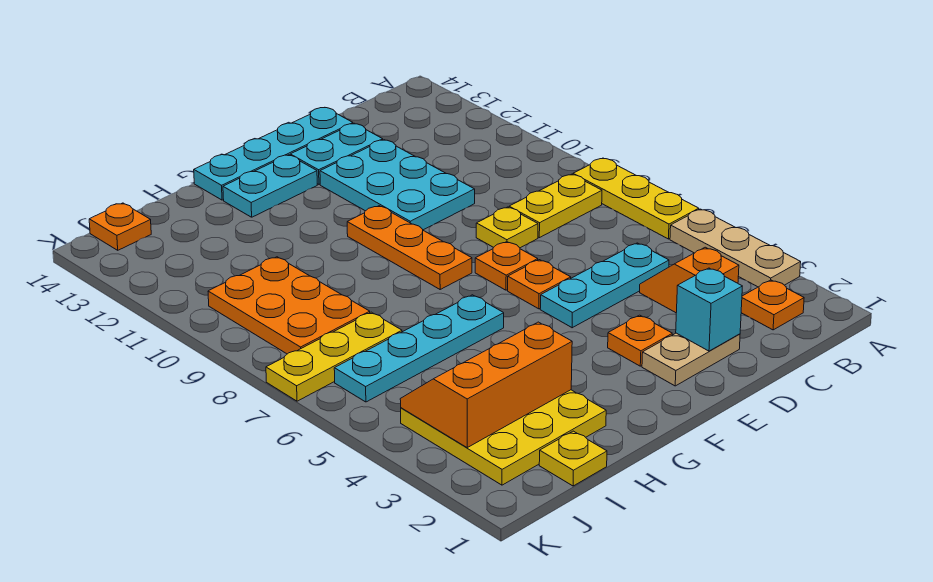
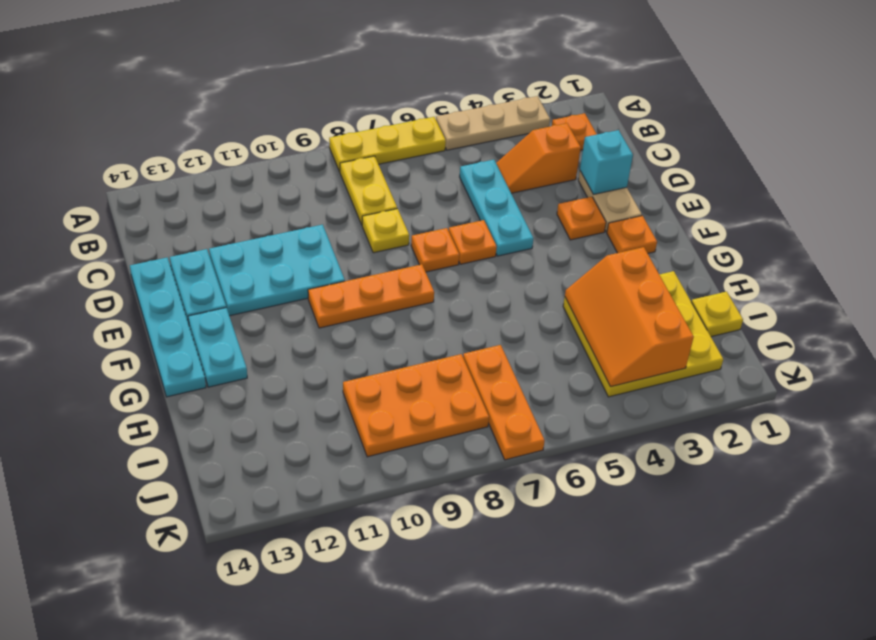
cyan plate G6:J6 level 1 -> none
yellow plate I7:K7 level 1 -> orange plate I7:K7 level 1
orange plate J14 level 1 -> orange plate F2 level 1

